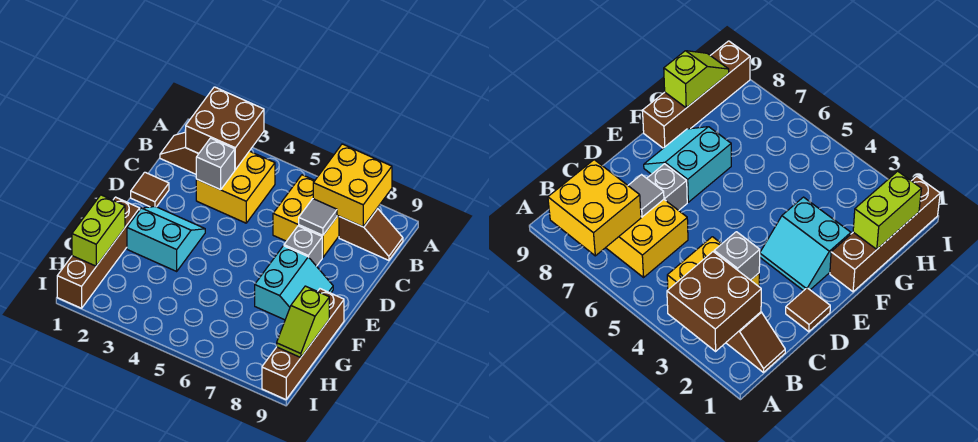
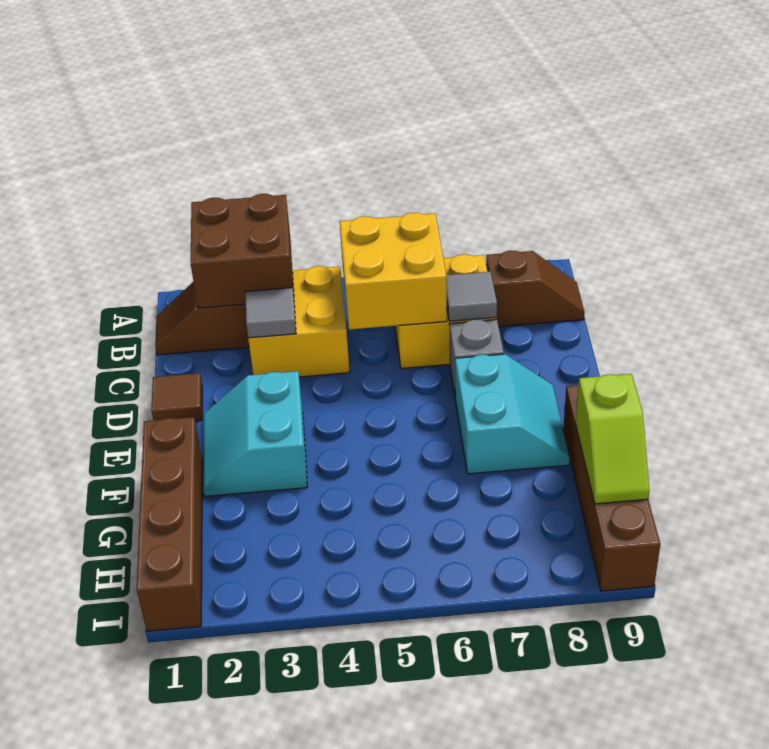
yellow brick A7:B8 level 2 -> yellow brick B5:C6 level 2
grey brick C3 level 2 -> grey tile C3 level 2
cyan slope E2:F3 level 1 top F -> cyan slope E2:F3 level 1 top 3
lime brick G1:H1 level 2 -> none

